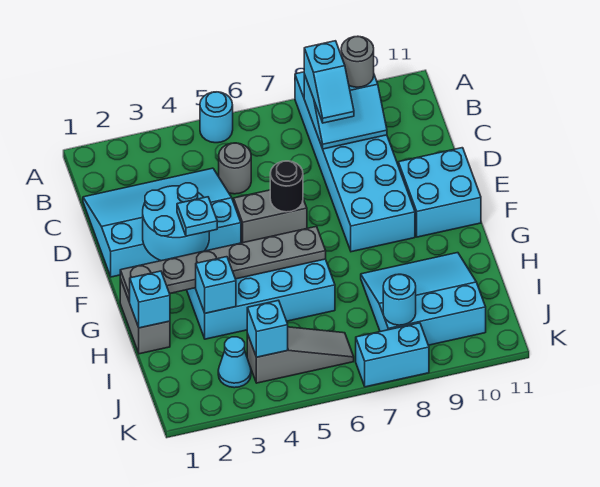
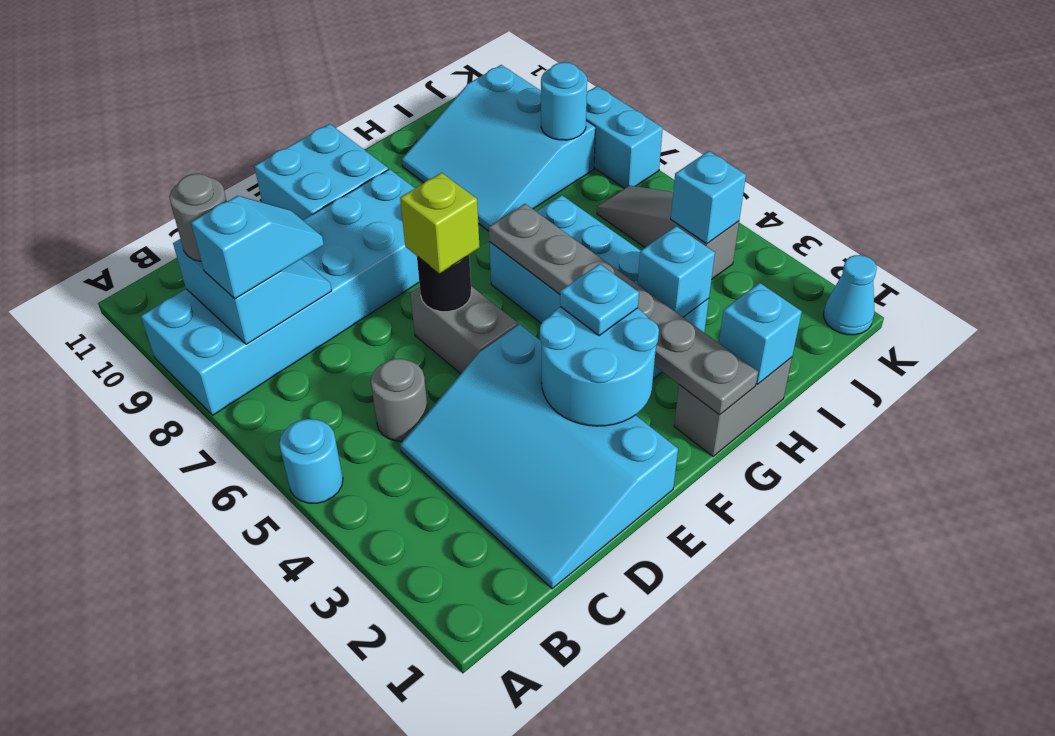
none -> lime brick E6 level 3
cyan cone J3 level 1 -> cyan cone K1 level 1

